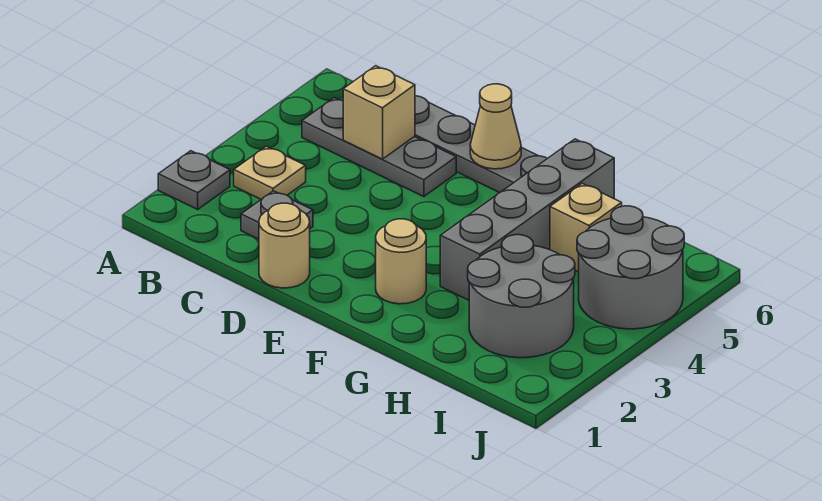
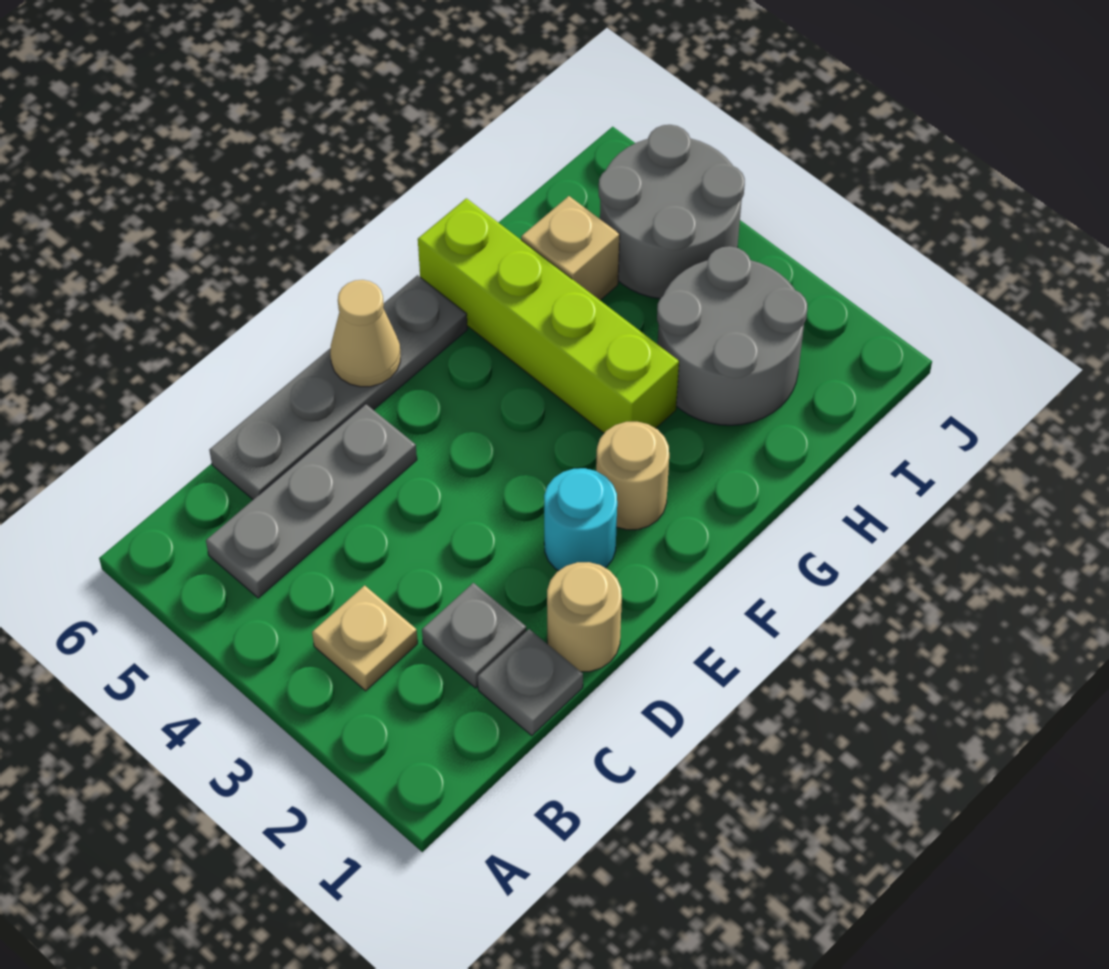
grey plate A2 level 1 -> grey plate C1 level 1
tan brick C5 level 2 -> none
none -> cyan round brick E2 level 1
grey brick G3:G6 level 1 -> lime brick G3:G6 level 1

